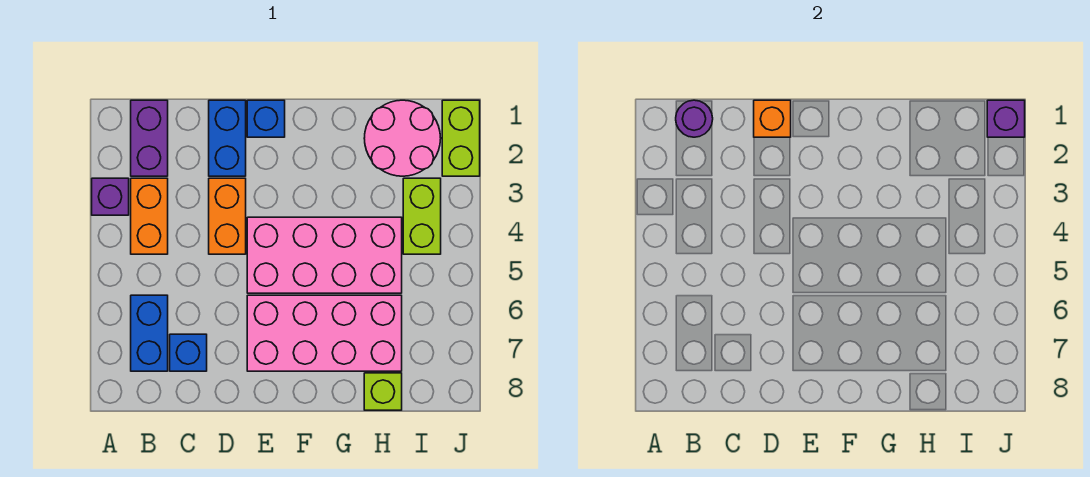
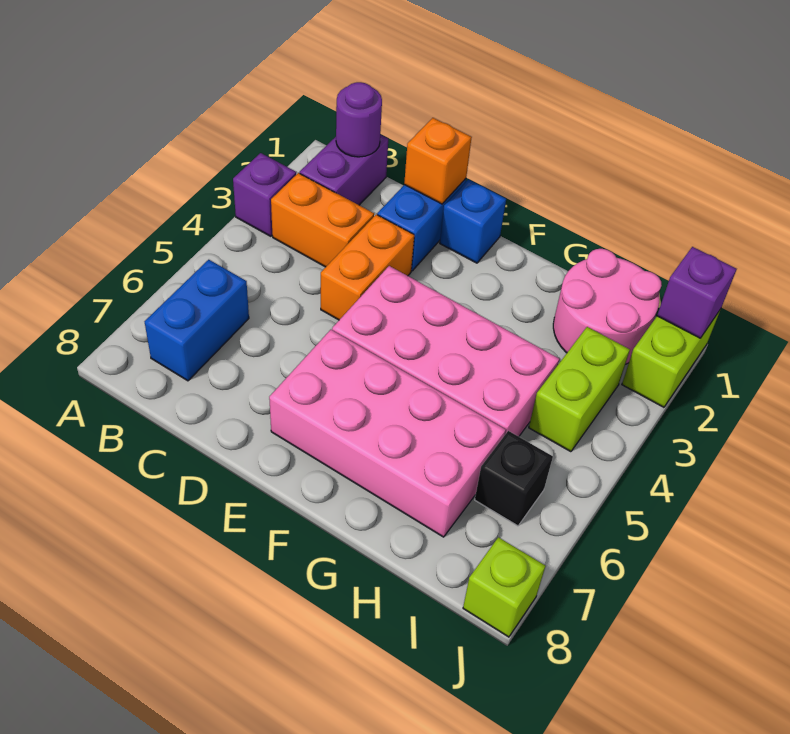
orange brick B3:B4 level 1 -> orange brick B3:C3 level 1
blue brick C7 level 1 -> none
lime brick H8 level 1 -> lime brick J8 level 1
none -> black brick I6 level 1

